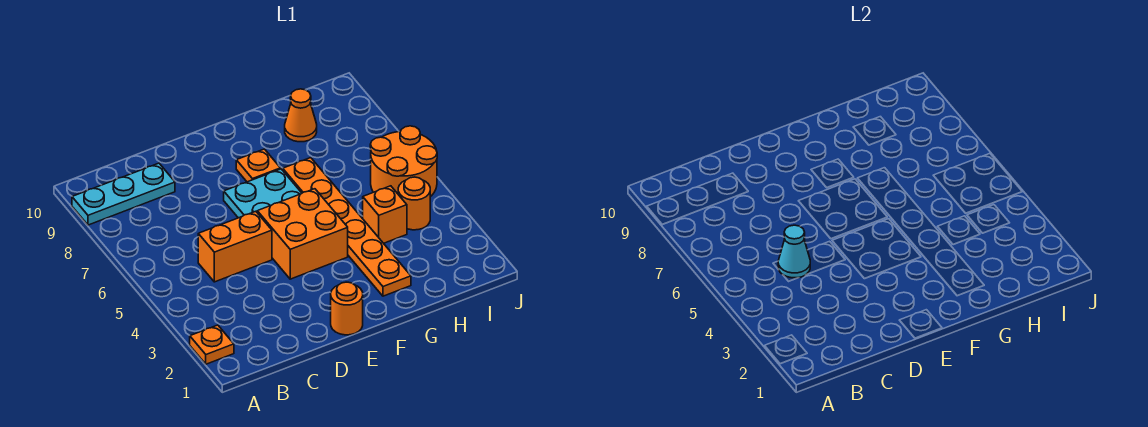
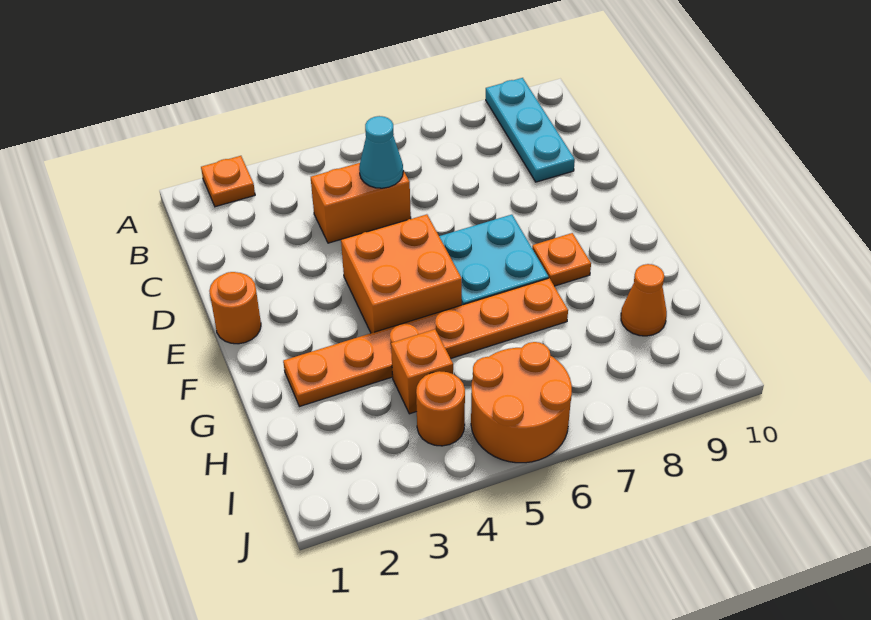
orange brick C5:D5 level 1 -> orange brick C4:C5 level 1

